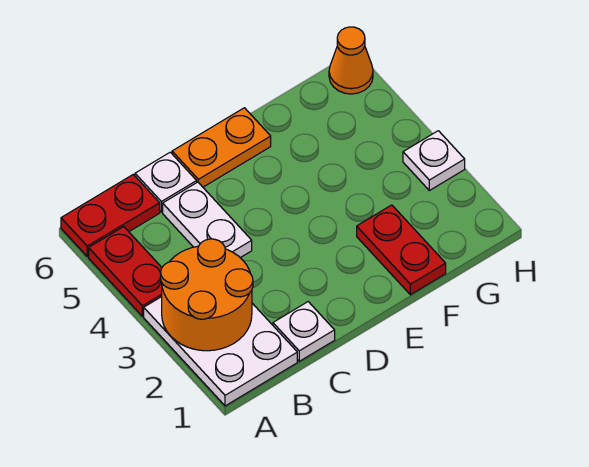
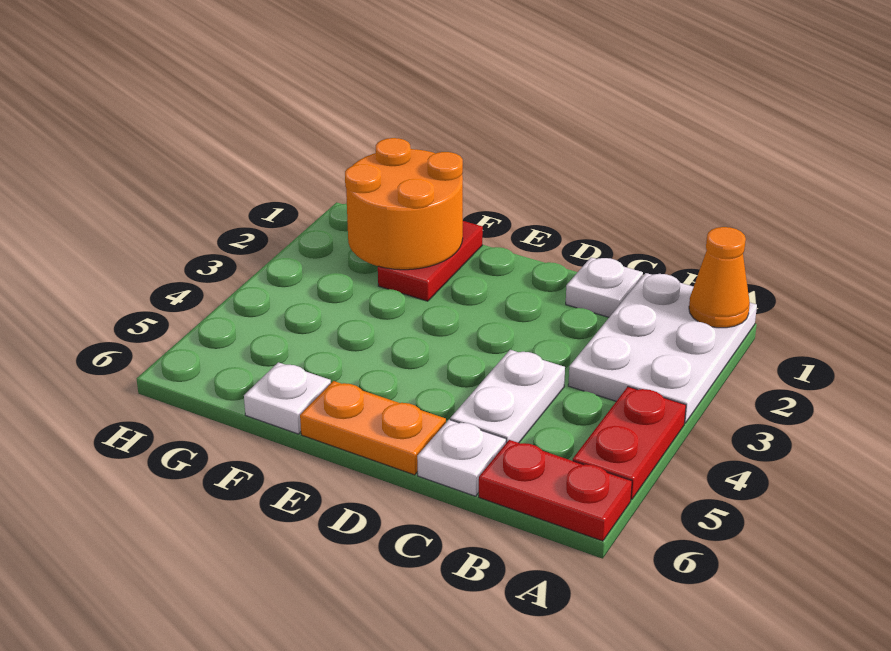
orange round brick A2:B3 level 2 -> orange round brick F1:G2 level 2
white plate H3 level 1 -> white plate F6 level 1
orange cone H6 level 1 -> orange cone A1 level 2

